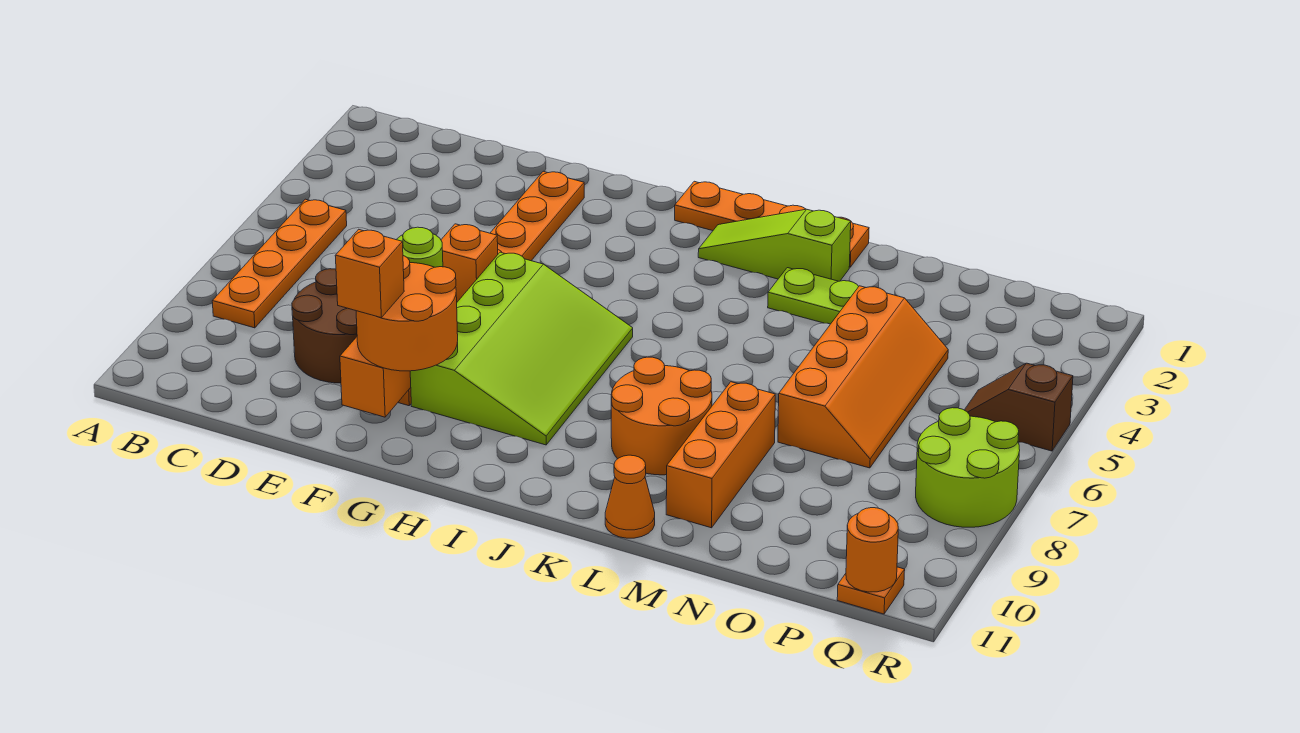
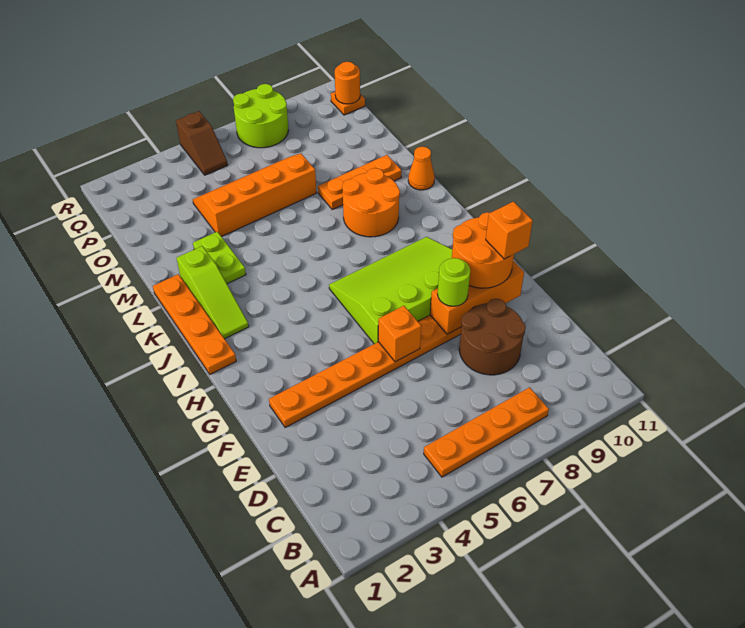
orange brick M8:M10 level 1 -> orange plate M8:M10 level 1

